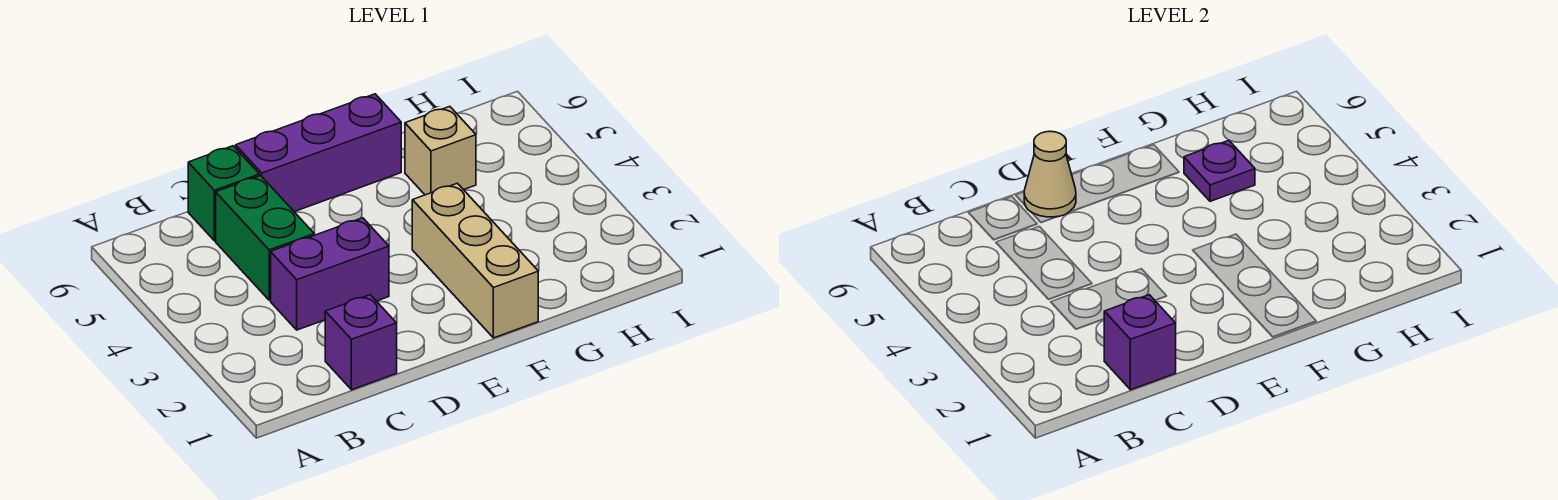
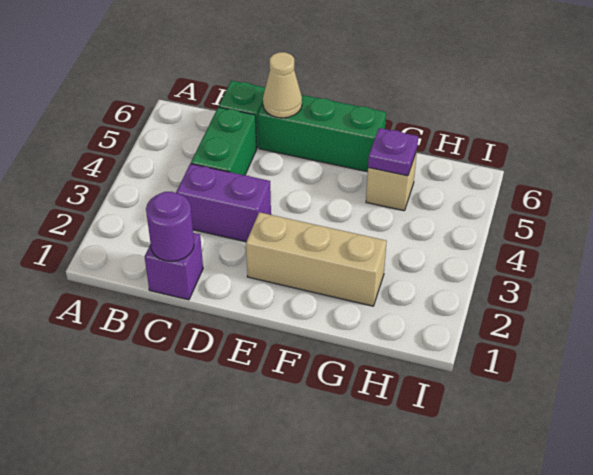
purple brick C1 level 2 -> purple round brick C1 level 2
purple brick D6:F6 level 1 -> green brick D6:F6 level 1
tan brick F1:F3 level 1 -> tan brick E2:G2 level 1

